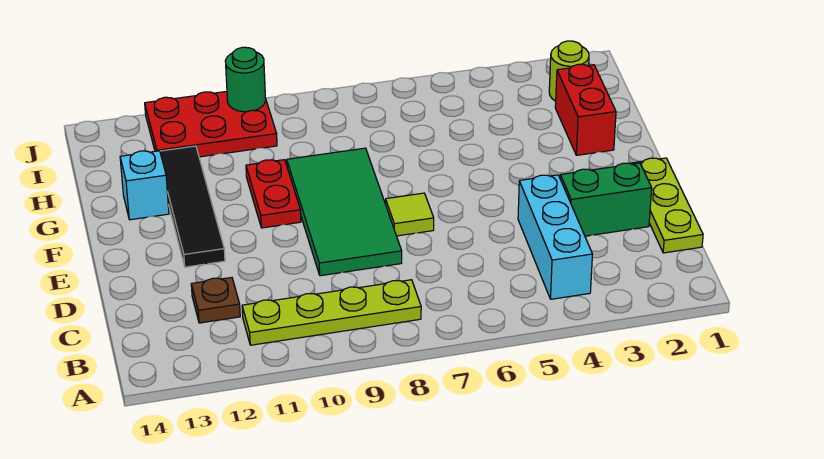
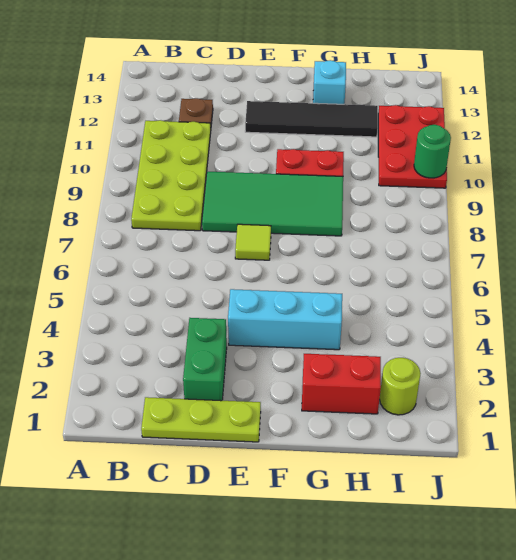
cyan brick B4:D4 level 1 -> cyan brick E4:G4 level 1
lime plate B8:B11 level 1 -> lime plate B8:C11 level 1

